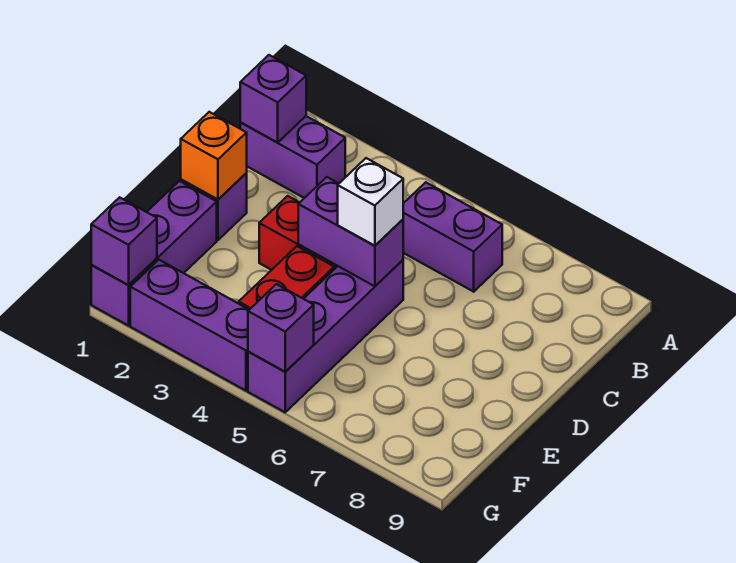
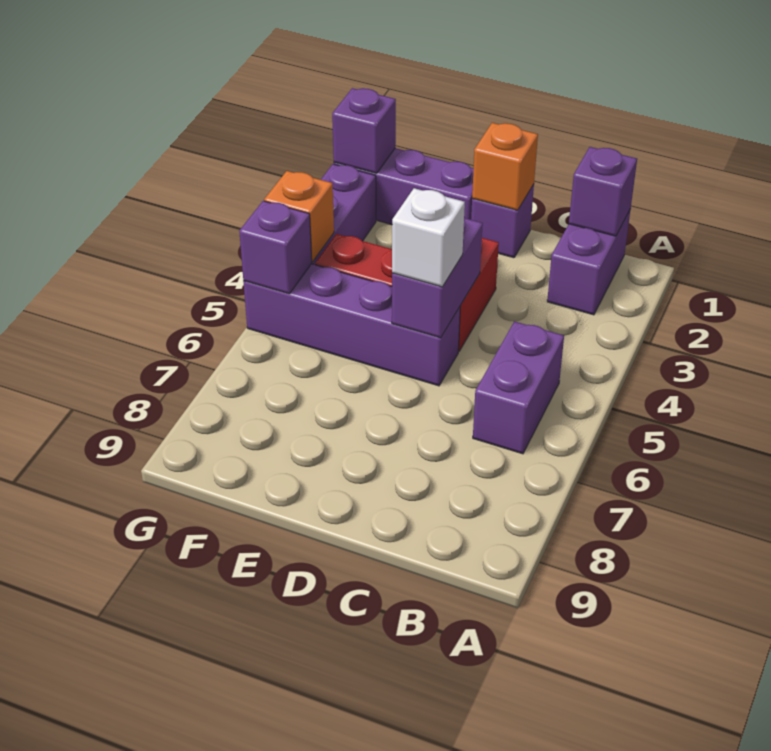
none -> orange brick G4 level 2

